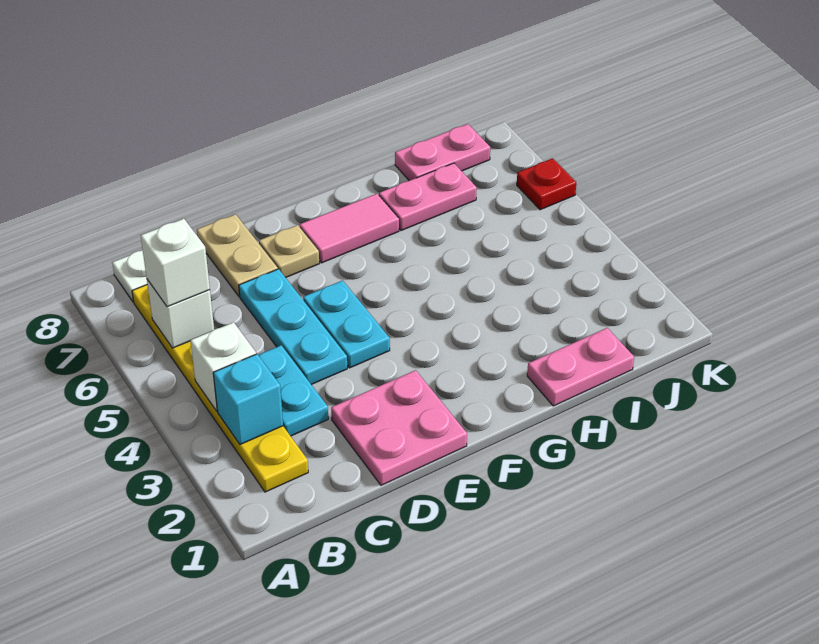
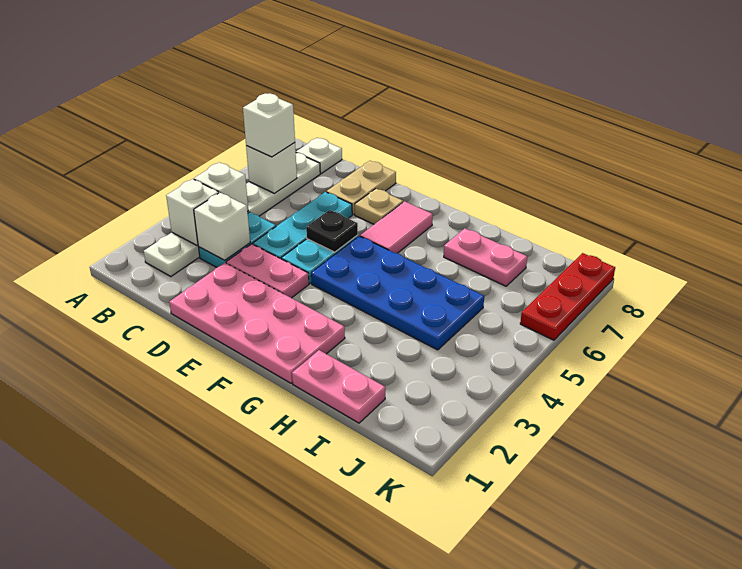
yellow plate B2:B7 level 1 -> white plate B2:B7 level 1
cyan brick B3 level 2 -> white brick B3 level 2
none -> white brick C3 level 2
pink plate D1:E2 level 1 -> pink plate D1:G2 level 1
none -> black plate E5 level 2
none -> blue plate F4:I5 level 1
pink tile F7:G7 level 1 -> pink tile F6:F7 level 1
pink plate I8:J8 level 1 -> pink plate D3:E3 level 1
red plate K6 level 1 -> red plate K6:K8 level 1

